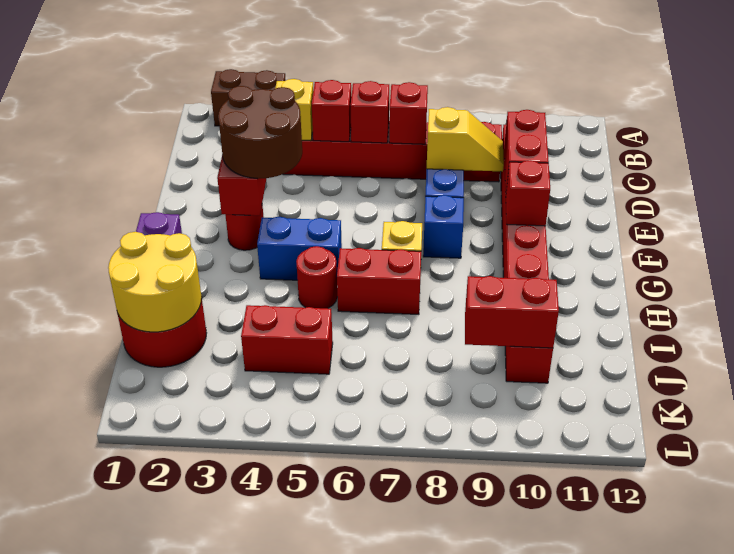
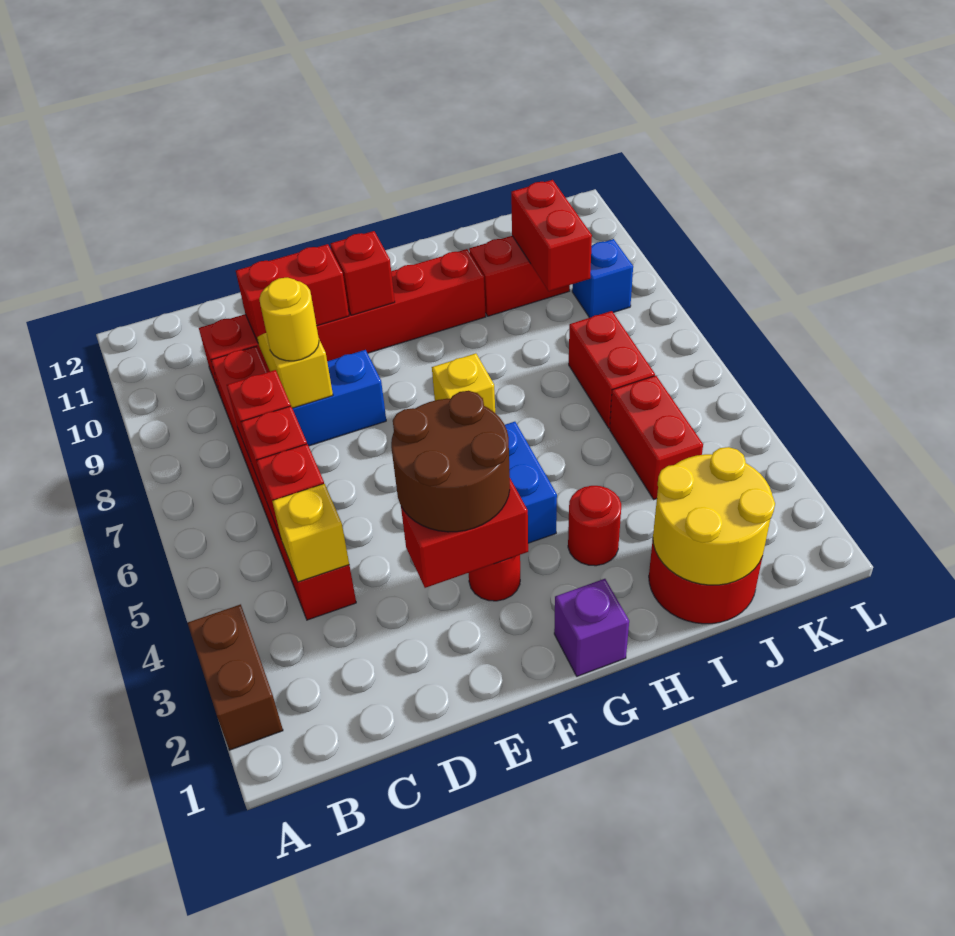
none -> yellow round brick D8 level 3
blue brick F8 level 1 -> blue brick K9 level 1
red round brick H5 level 1 -> red round brick H3 level 1
red brick H6:H7 level 1 -> red brick J6:J7 level 1

